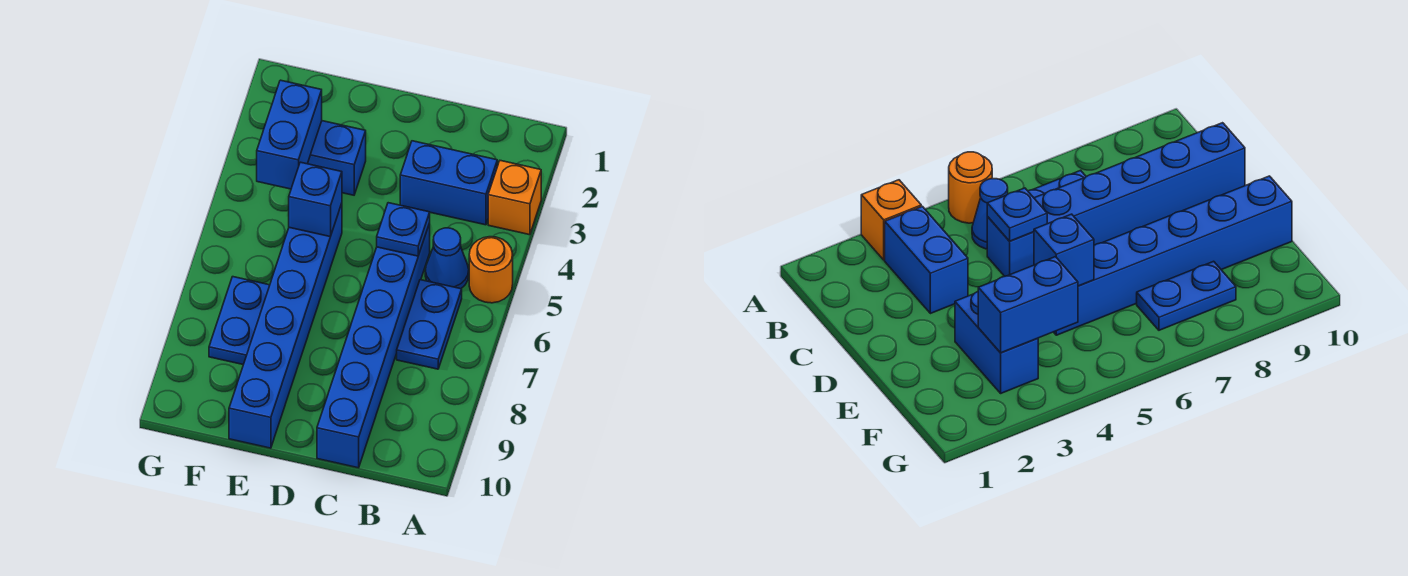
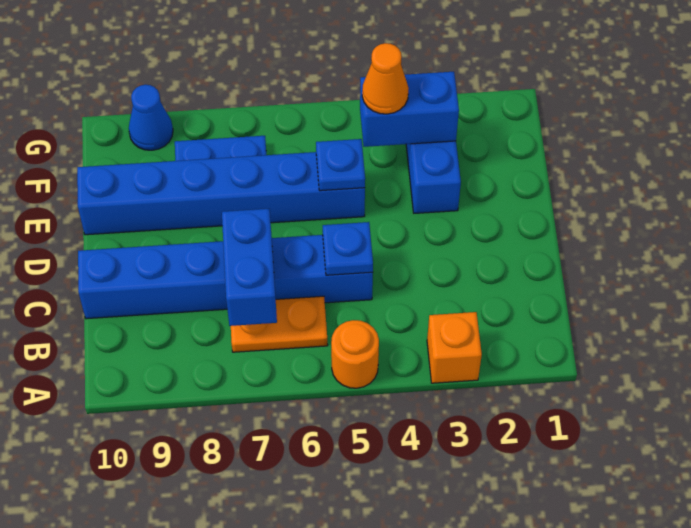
blue brick B3:C3 level 1 -> blue brick B7:C7 level 2
blue cone B5 level 1 -> blue cone G9 level 1
blue plate B6:B7 level 1 -> orange plate B6:B7 level 1
blue brick E5 level 2 -> blue plate E5 level 2
none -> orange cone F4 level 3

